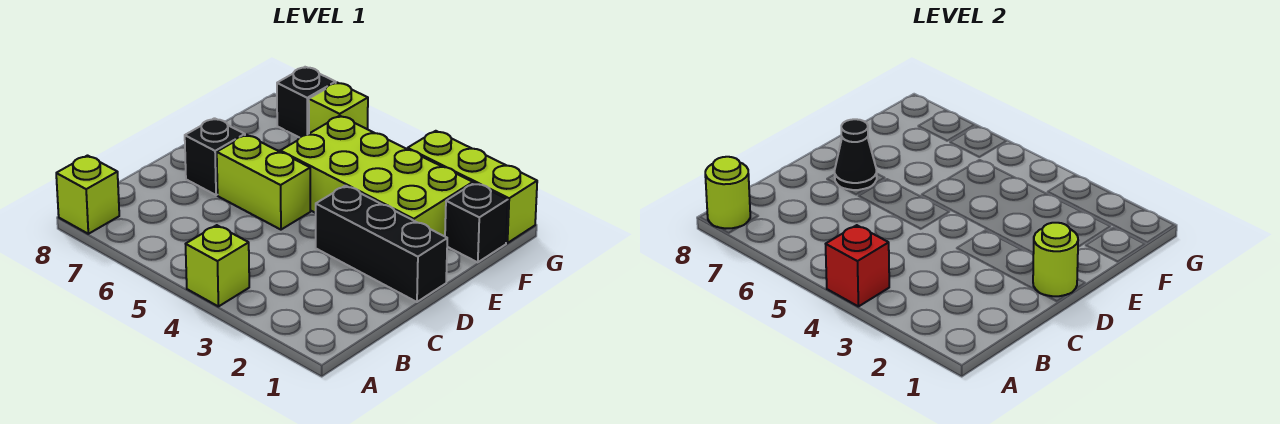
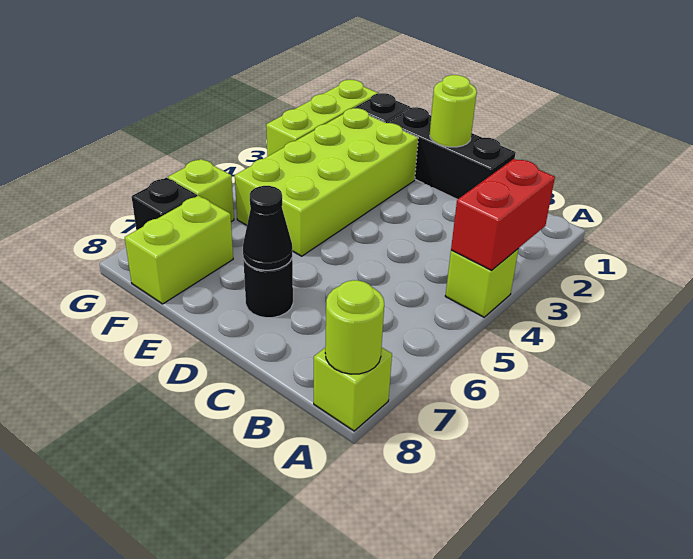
red brick A4 level 2 -> red brick A3:A4 level 2
black brick D1:D3 level 1 -> black brick C1:E1 level 1
lime brick D5:D6 level 1 -> lime brick F7:F8 level 1
black brick D7 level 1 -> black round brick D7 level 1

